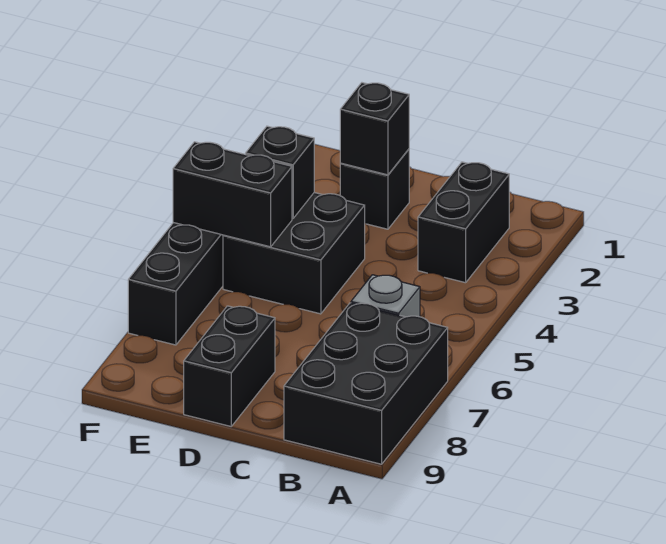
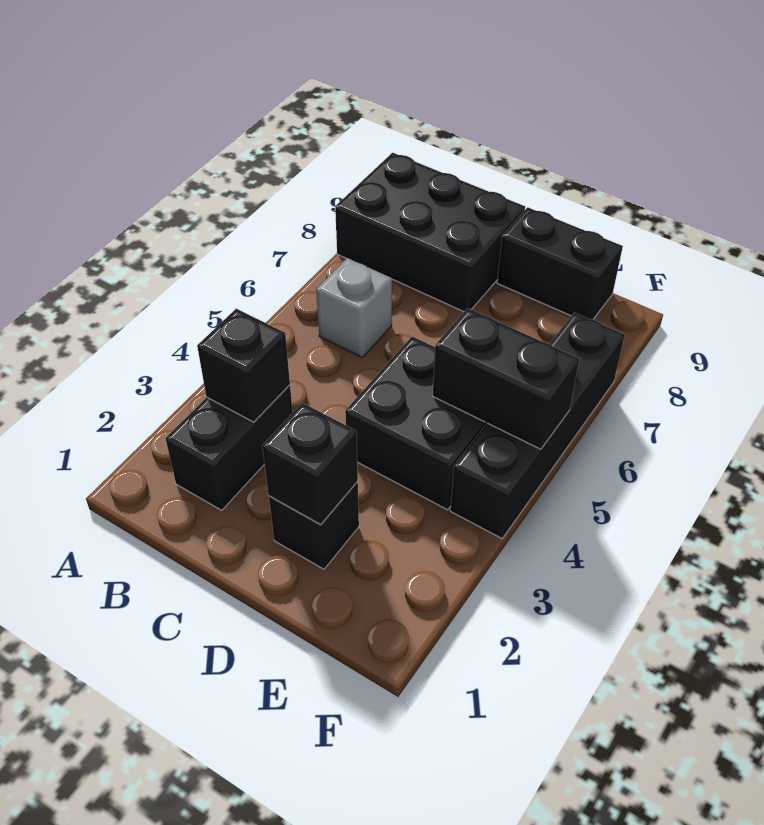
black brick A7:B9 level 1 -> black brick A8:C9 level 1
black brick D8:D9 level 1 -> black brick D9:E9 level 1
black brick E4 level 2 -> black brick B3 level 2

